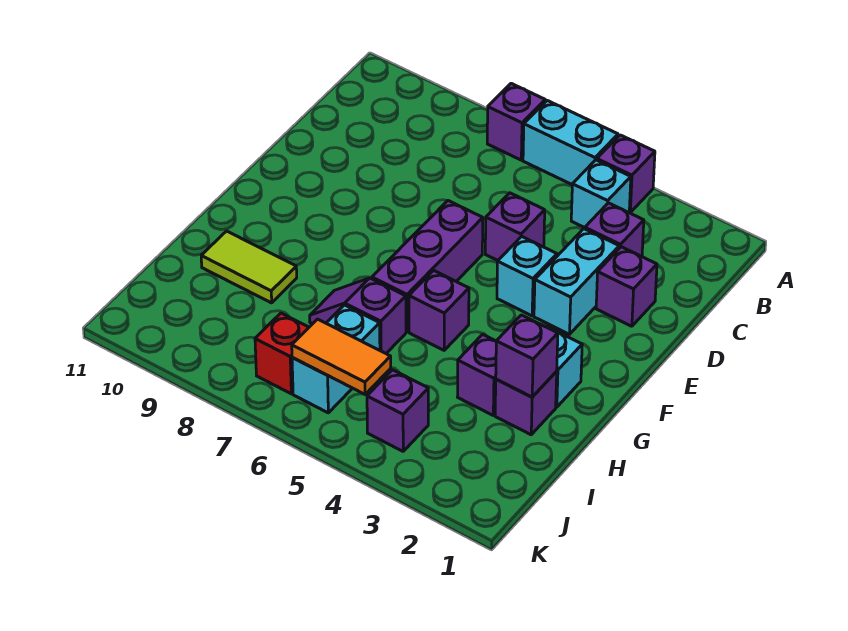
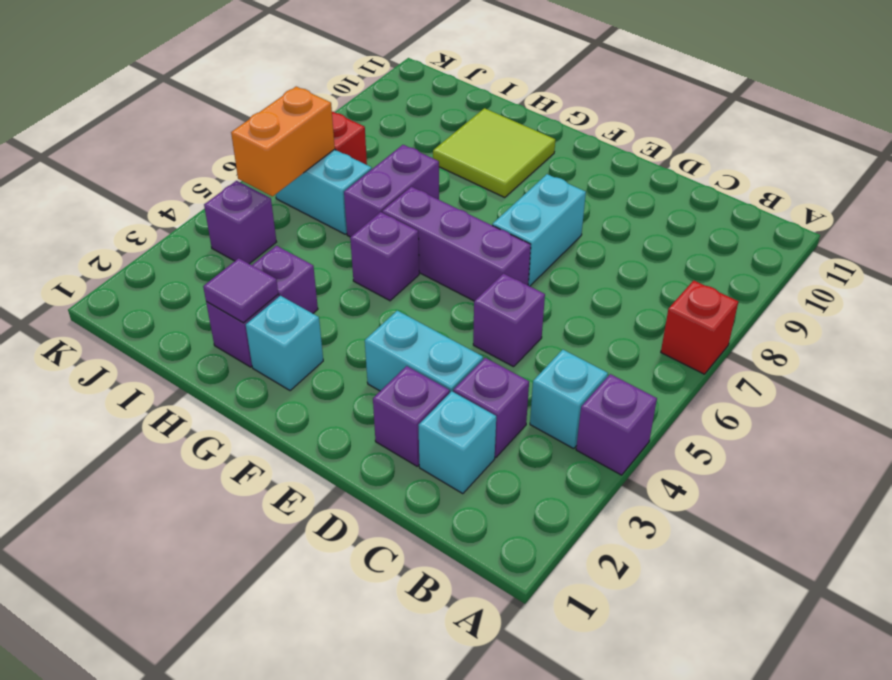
cyan brick A5:A6 level 1 -> cyan brick E7:E8 level 1
purple brick A7 level 1 -> red brick A7 level 1
cyan brick E4 level 1 -> cyan brick C2 level 1
purple brick H2 level 2 -> purple tile H2 level 2
purple slope H6:H7 level 1 top 6 -> purple brick H6:H7 level 1
lime tile H9:H10 level 1 -> lime tile G9:H10 level 1
orange tile J5:J6 level 2 -> orange brick J5:J6 level 2

